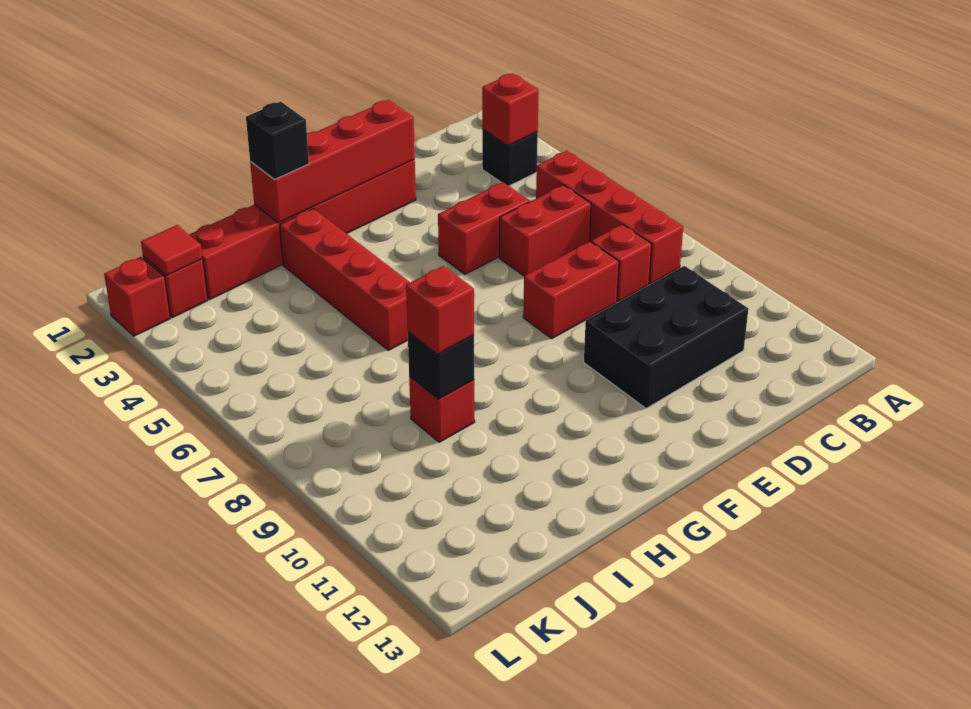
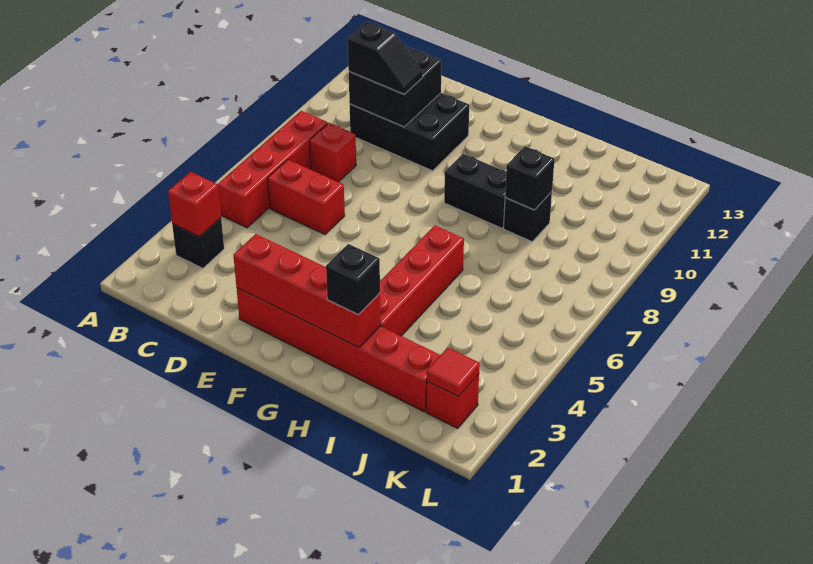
none -> black brick C10:D11 level 2
none -> black slope C10:D10 level 3 top C
red brick D5:E5 level 1 -> none
red brick D8:E8 level 1 -> none
none -> black brick G9:H9 level 1
red brick I9 level 1 -> black brick I9 level 1
red brick I9 level 3 -> none
red brick L2 level 1 -> none

